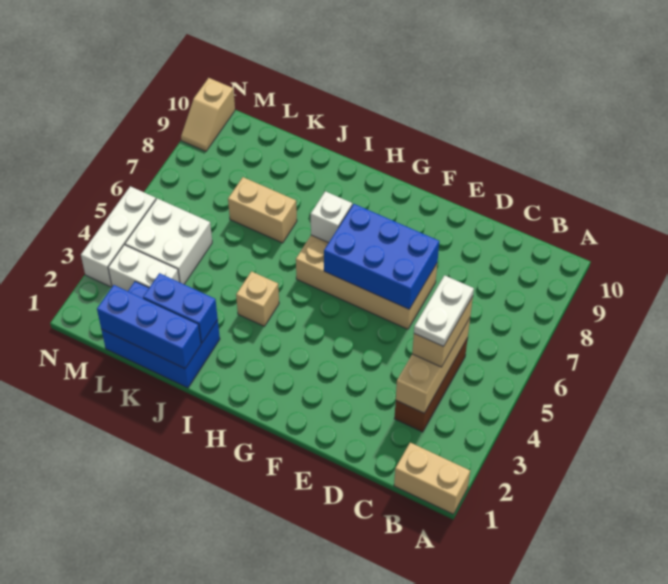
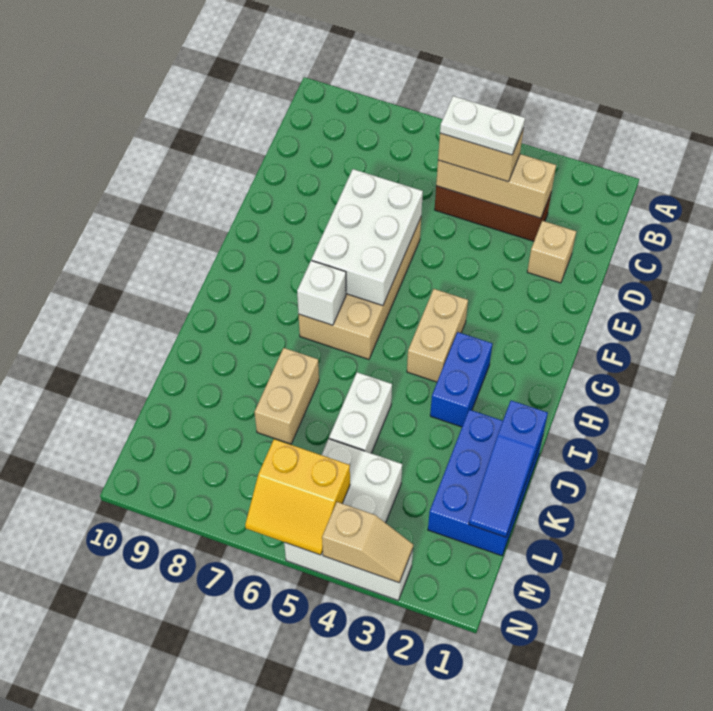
tan brick A1:B1 level 1 -> tan brick G4:H4 level 1
blue brick E6:G7 level 2 -> white brick E6:G7 level 2
tan brick I4 level 1 -> tan brick D2 level 1
blue brick J1:L1 level 2 -> blue slope J1:L1 level 2 top J
blue brick J2:K2 level 2 -> blue brick H3:I3 level 1
white brick L3:M3 level 1 -> white brick J5:K5 level 1
none -> yellow slope M5:N6 level 2 top M
tan slope N9:N10 level 1 top 10 -> tan slope N3:N4 level 2 top 4

